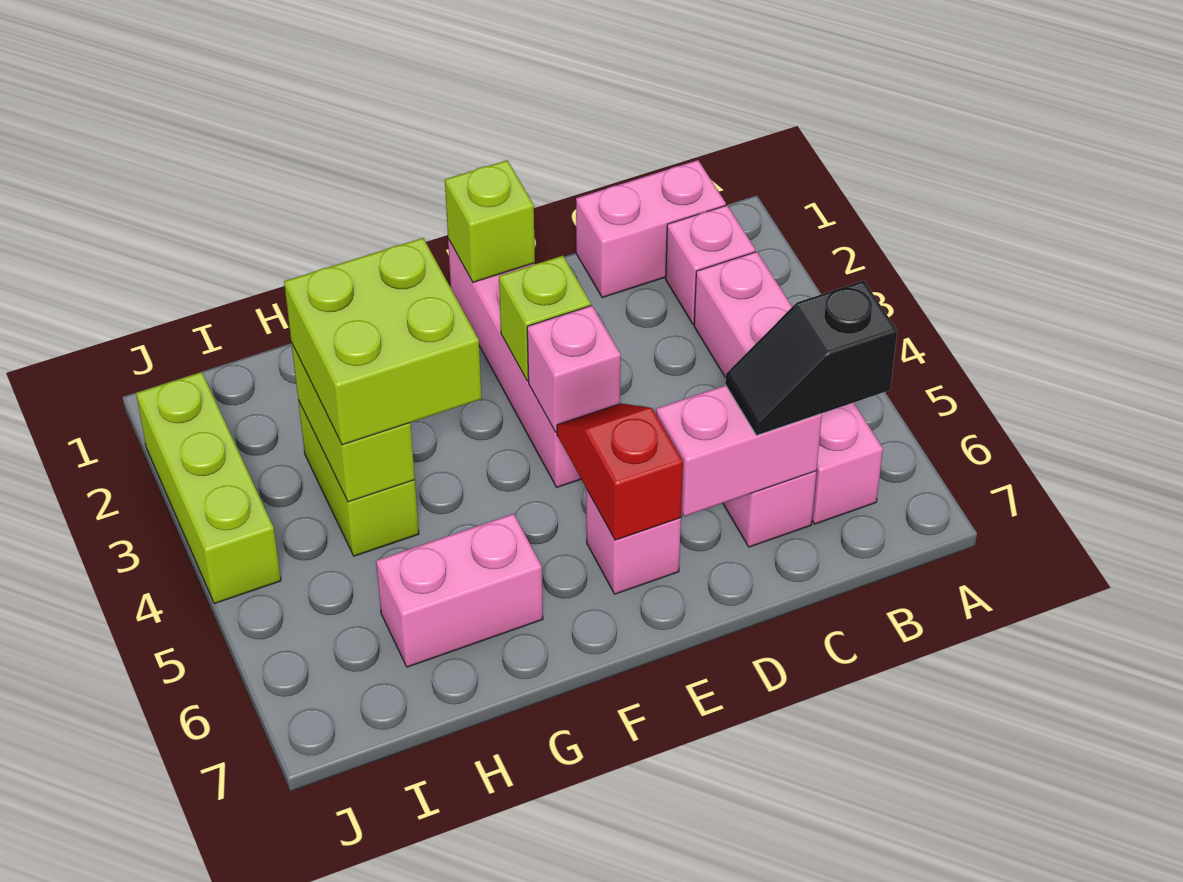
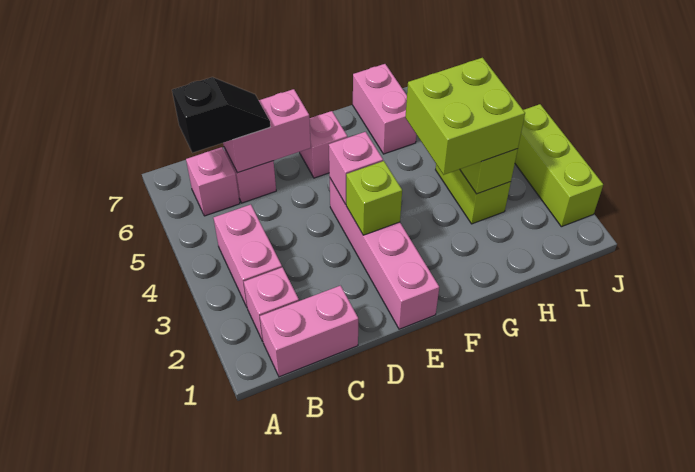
lime brick E1 level 2 -> none
red slope E5:E6 level 2 top 6 -> none
pink brick G6:H6 level 1 -> pink brick G6:G7 level 1

